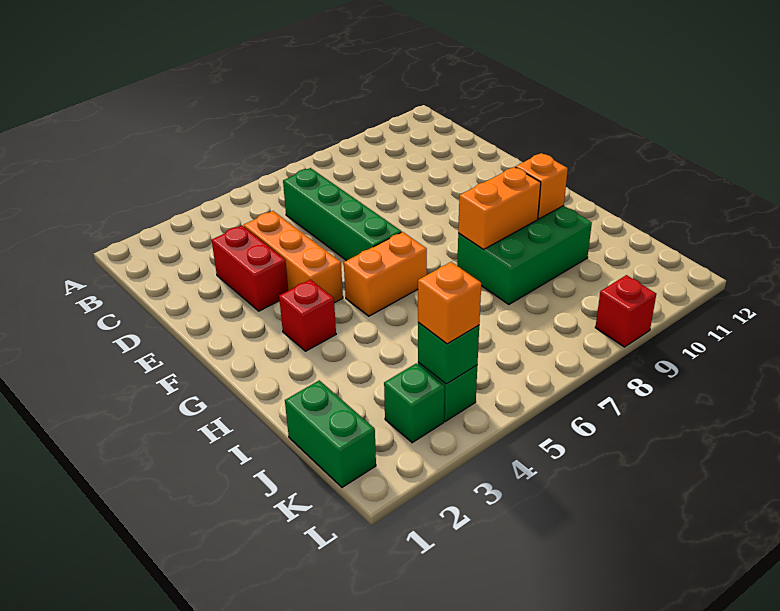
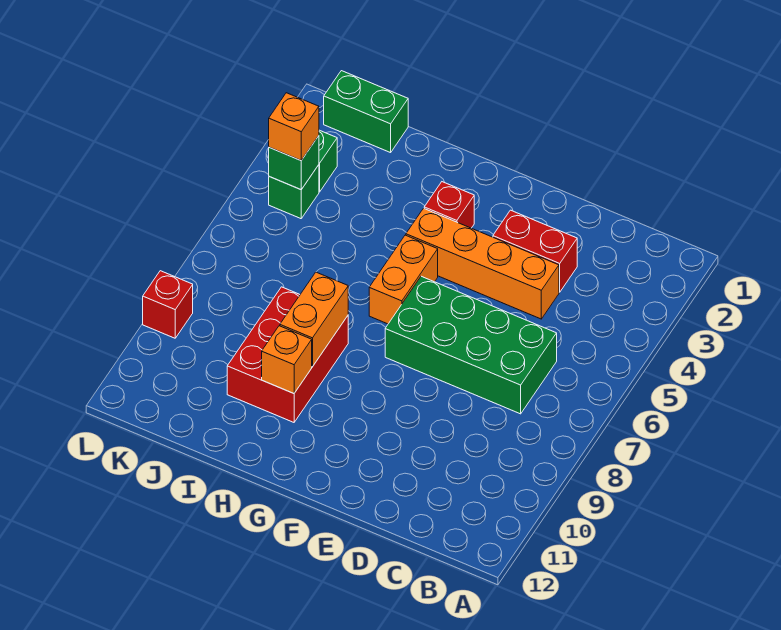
green brick C6:F6 level 1 -> green brick C6:F7 level 1
orange brick D4:F4 level 1 -> orange brick D4:G4 level 1
green brick H8:I10 level 1 -> red brick H8:I10 level 1

